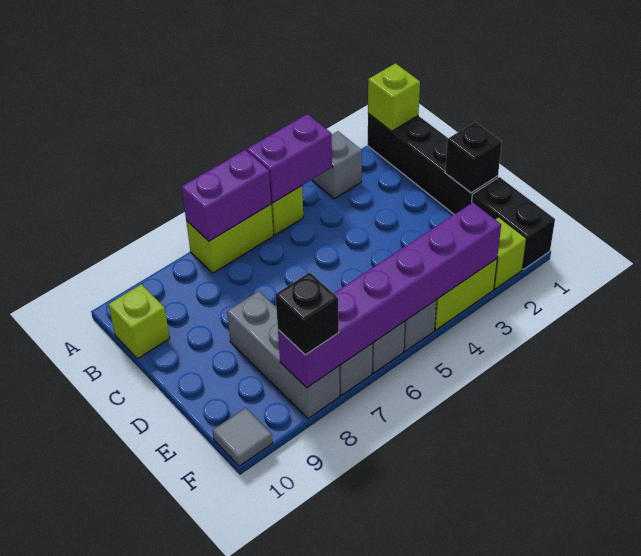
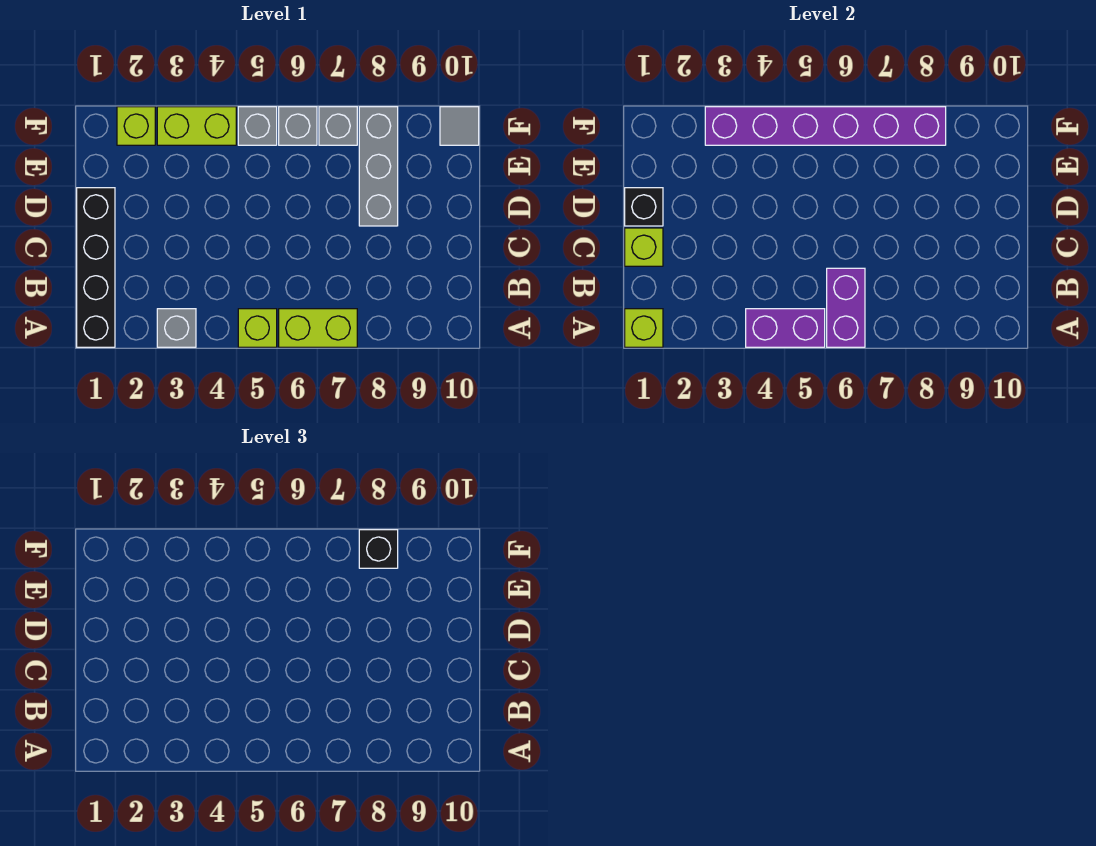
purple brick A6:A7 level 2 -> purple brick A6:B6 level 2
lime brick B10 level 1 -> lime brick C1 level 2
black brick E1:F1 level 1 -> none

